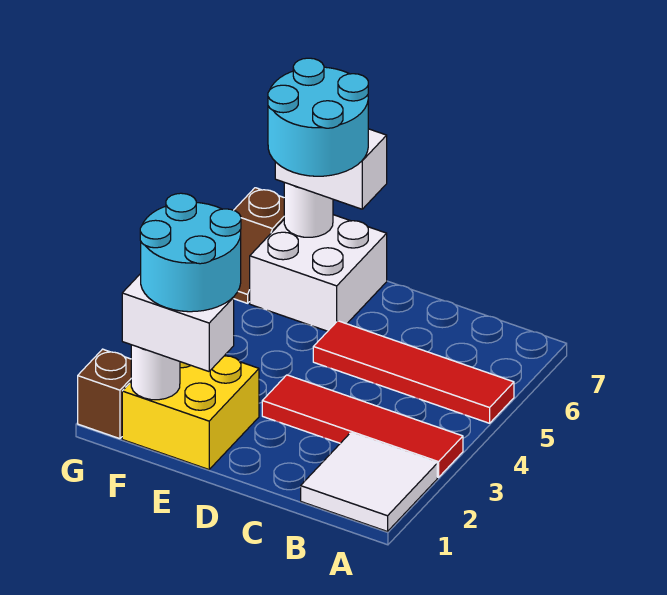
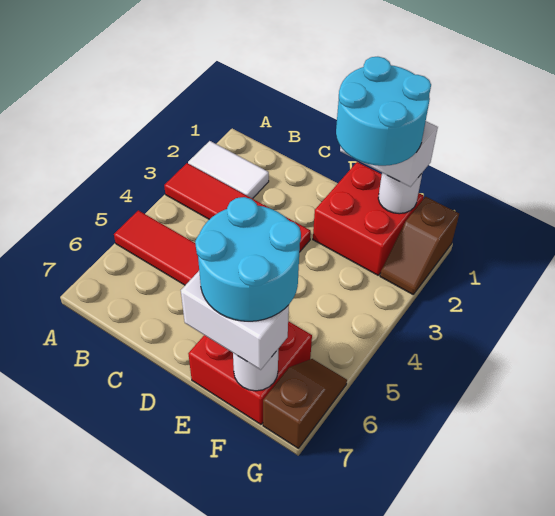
white tile A1:B2 level 1 -> white tile A2:B2 level 1
yellow brick E1:F2 level 1 -> red brick E1:F2 level 1
white brick E6:F7 level 1 -> red brick E6:F7 level 1

